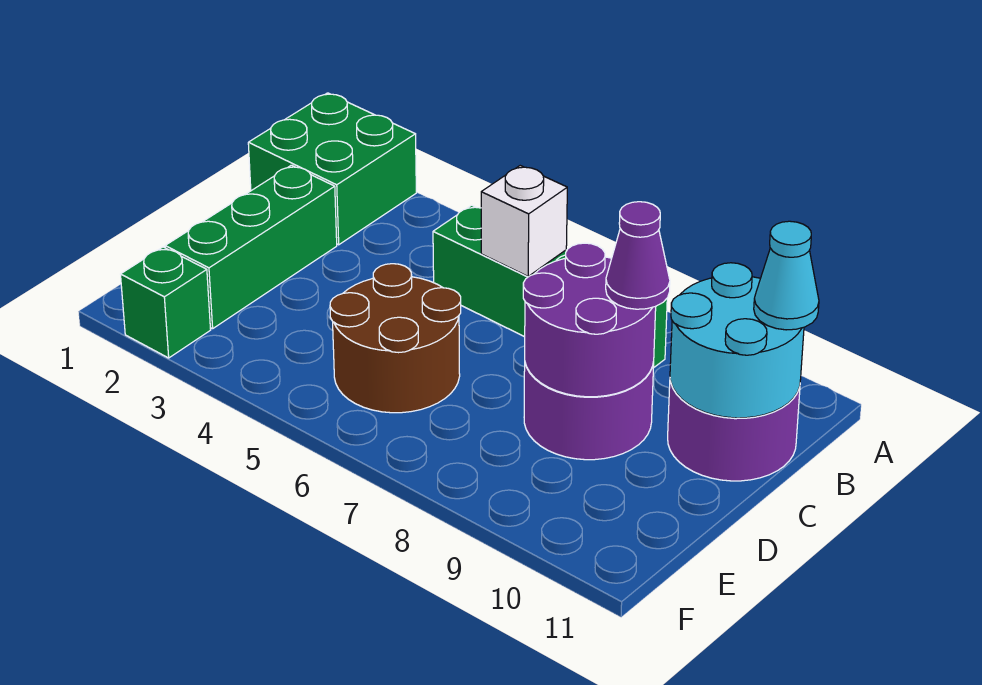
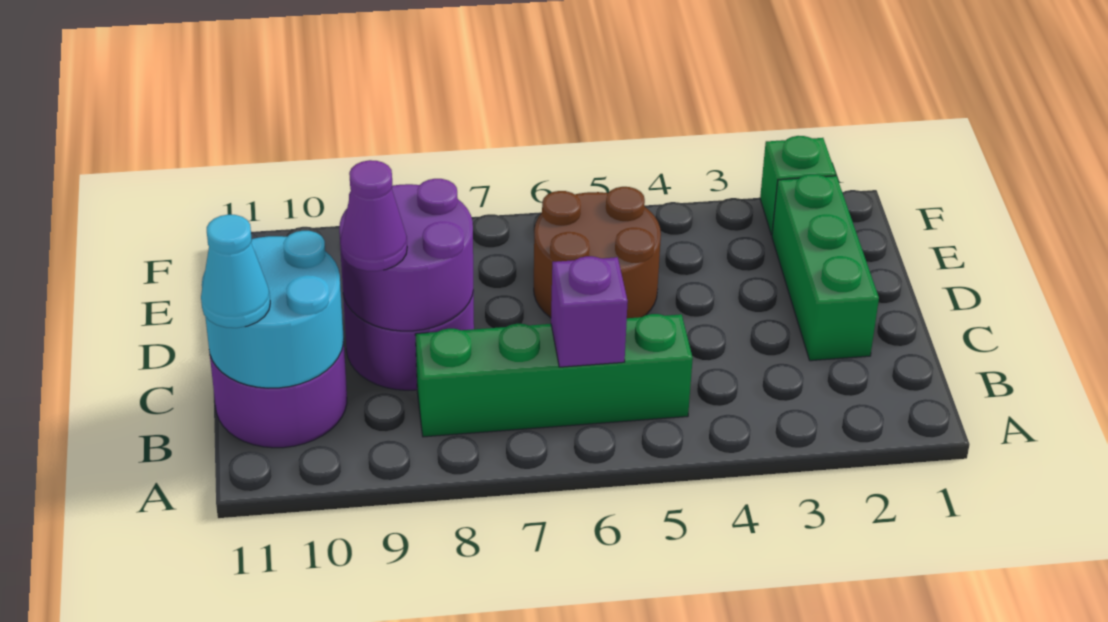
green brick A1:B2 level 1 -> none
white brick B6 level 2 -> purple brick B6 level 2

